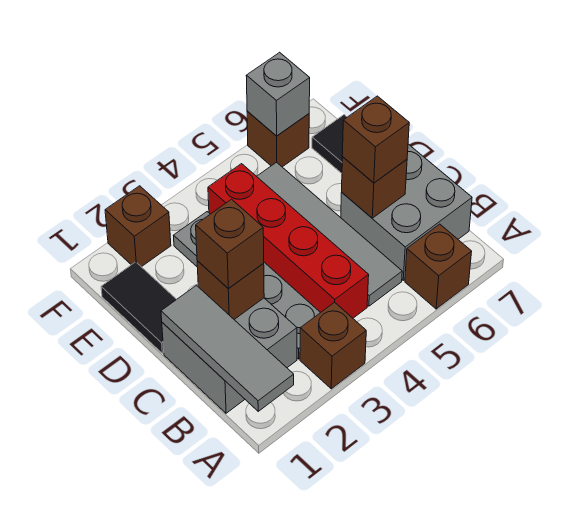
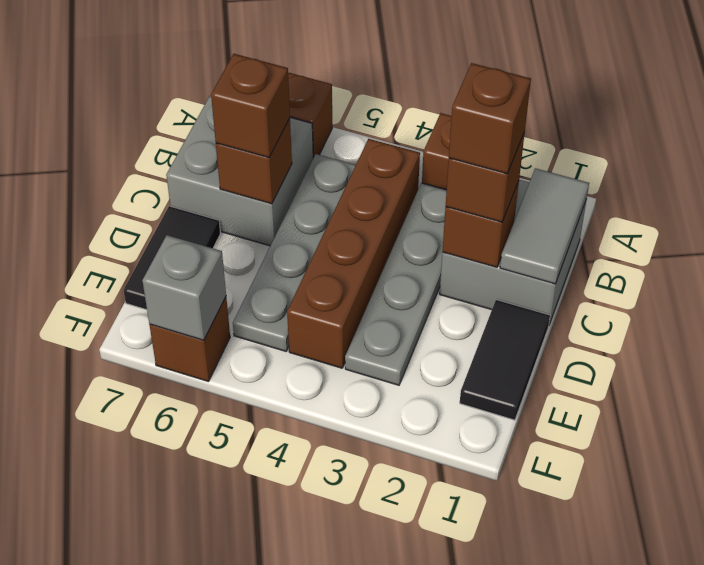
grey tile A1:C1 level 2 -> grey tile B1:C1 level 2
red brick B4:E4 level 1 -> brown brick B4:E4 level 1
grey tile B5:E5 level 1 -> grey plate B5:E5 level 1
brown brick F2 level 1 -> brown brick C2 level 4

